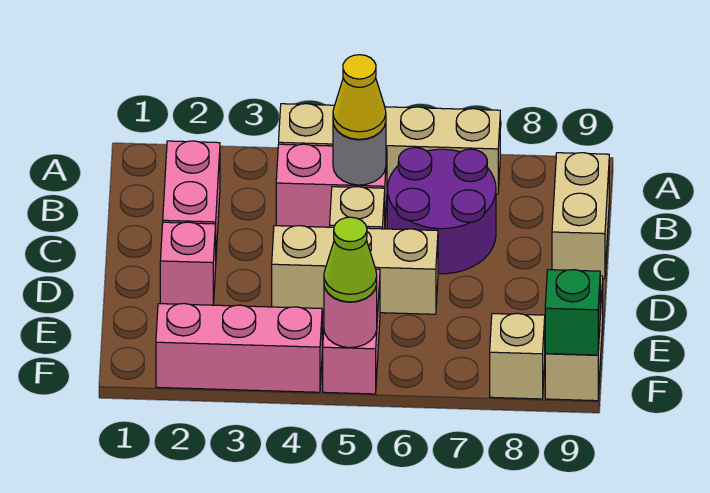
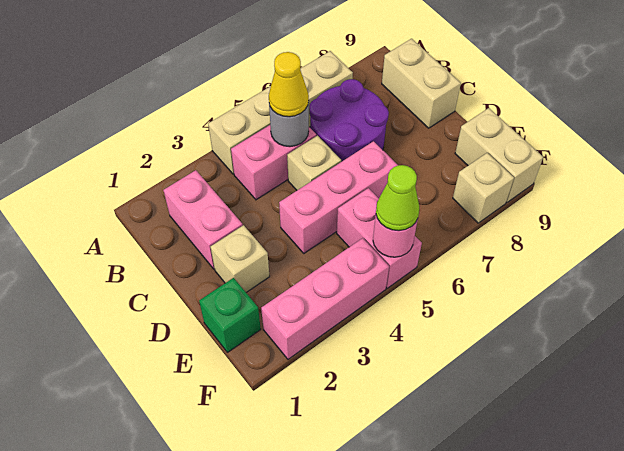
pink brick D2 level 1 -> tan brick D2 level 1
tan brick D4:D6 level 1 -> pink brick D4:D6 level 1
green brick F9 level 2 -> green brick E1 level 1

